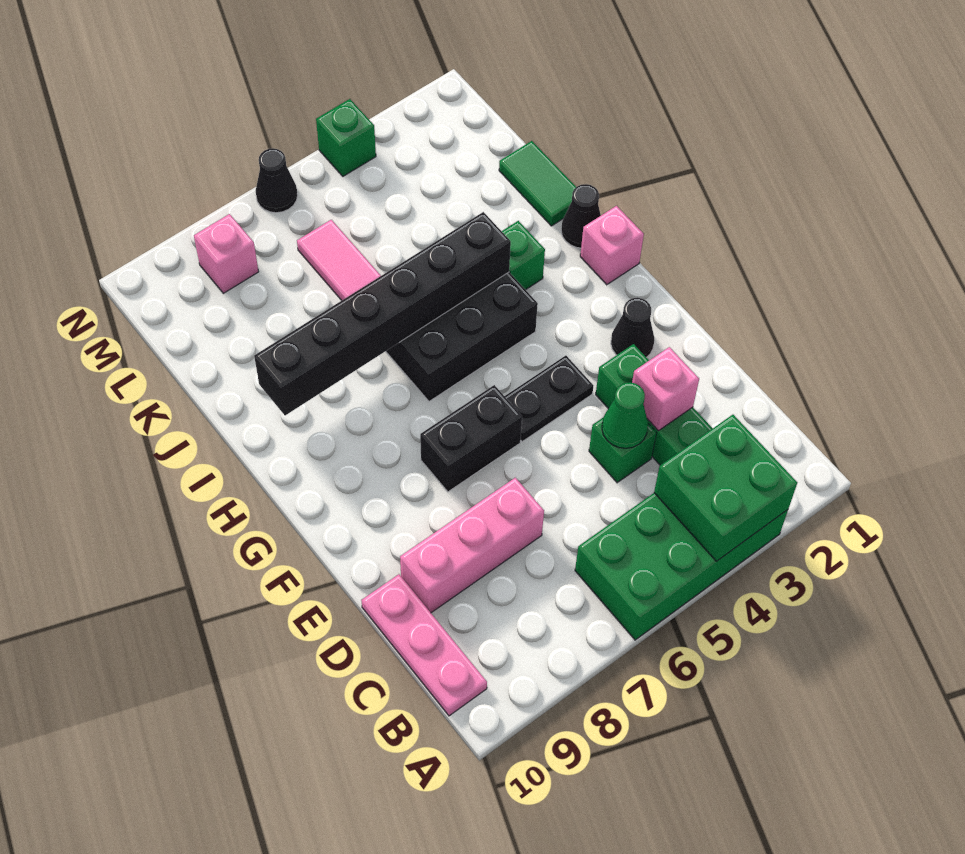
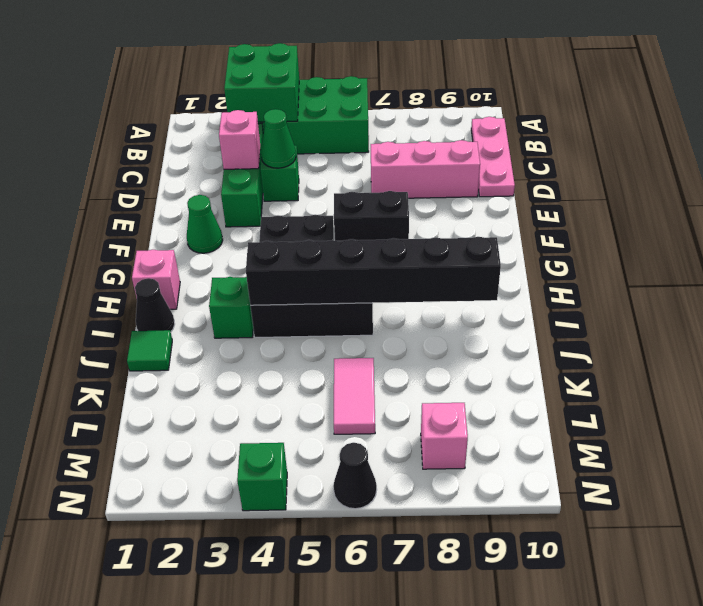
black cone F2 level 1 -> green cone F2 level 1
green tile J1:K1 level 1 -> green tile J1 level 1

